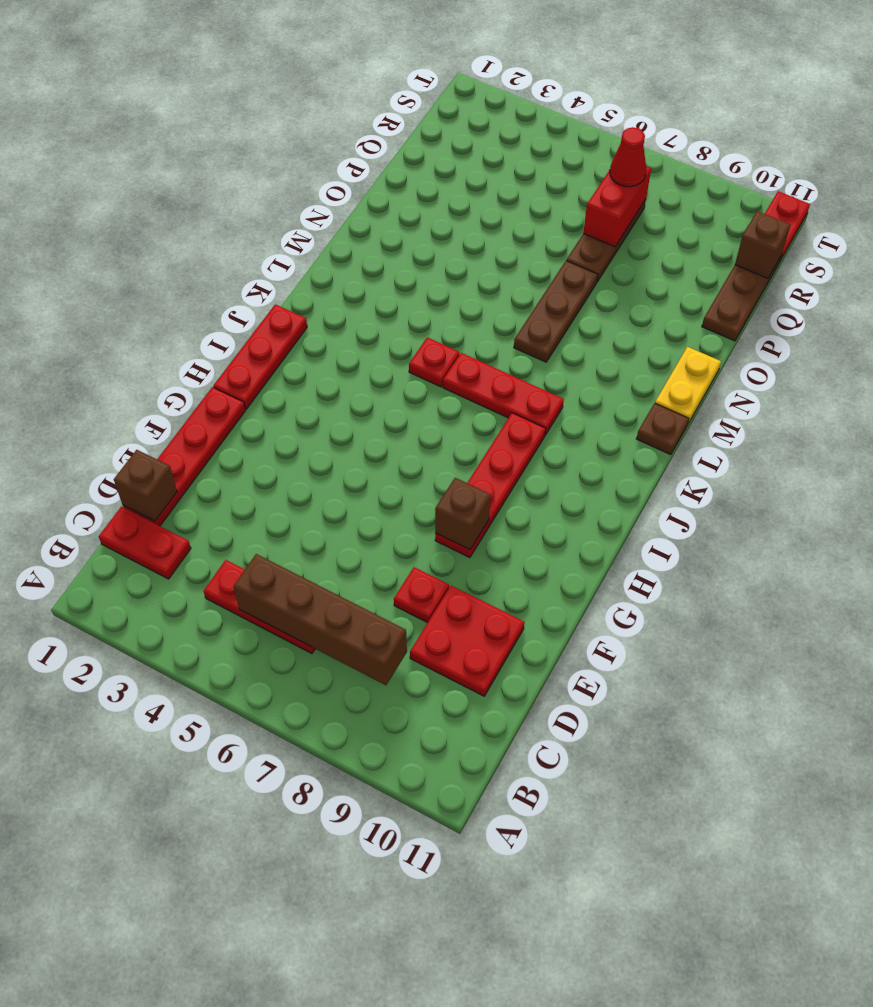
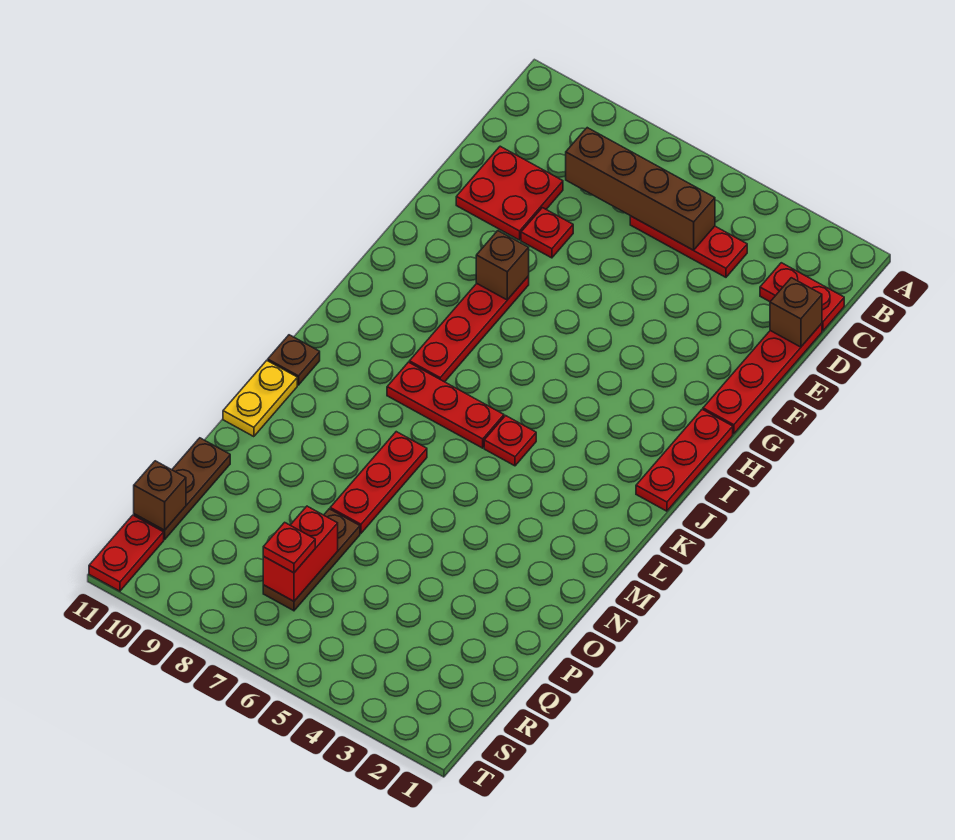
brown plate M7:O7 level 1 -> red plate M7:O7 level 1
red cone R7 level 3 -> red plate R7 level 3

